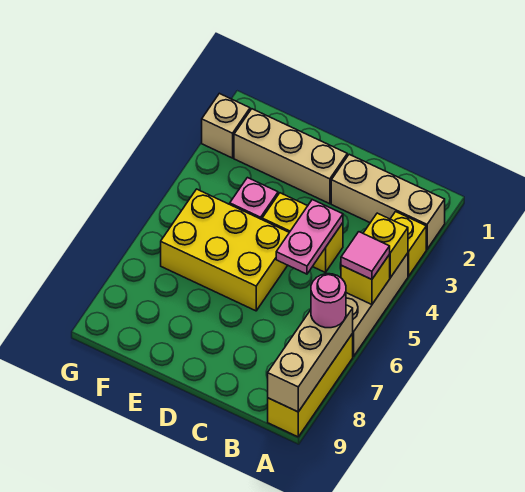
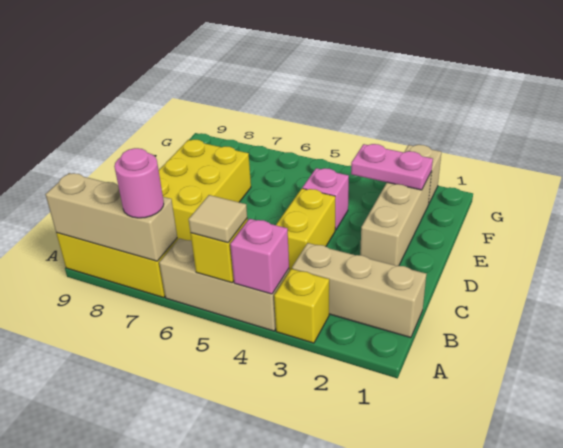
tan brick A2:C2 level 1 -> tan brick B1:B3 level 1
yellow brick A4 level 2 -> pink brick A4 level 2
pink tile A5 level 3 -> tan tile A5 level 3
pink plate C4:C5 level 2 -> pink plate F2:F3 level 2
yellow brick D5:F6 level 1 -> yellow brick C7:E8 level 1

